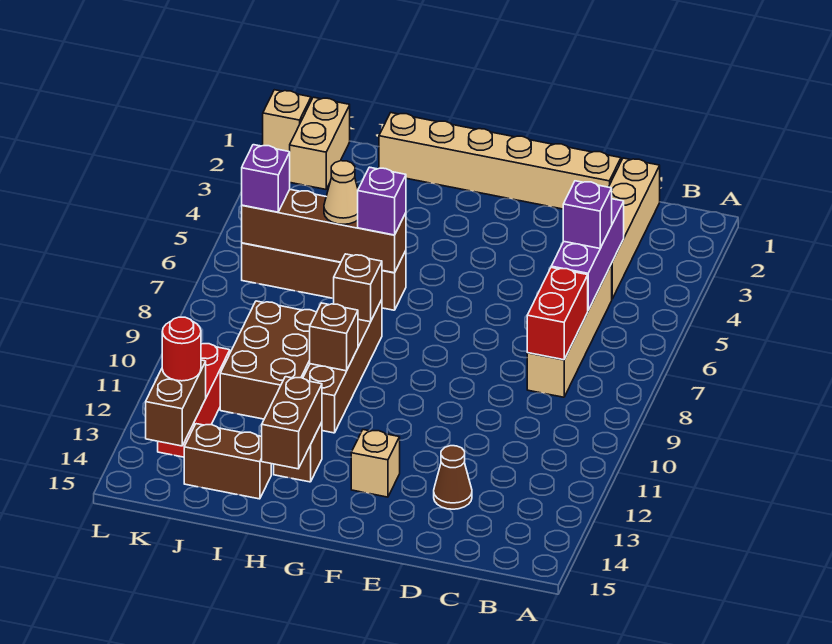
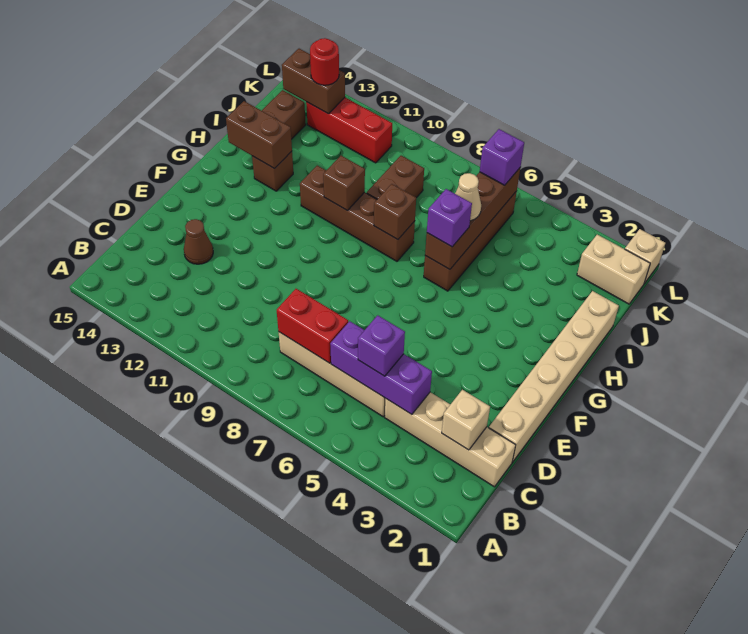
tan brick F13 level 1 -> tan brick C2 level 2
brown brick I9:J11 level 1 -> brown brick I9:J9 level 1

